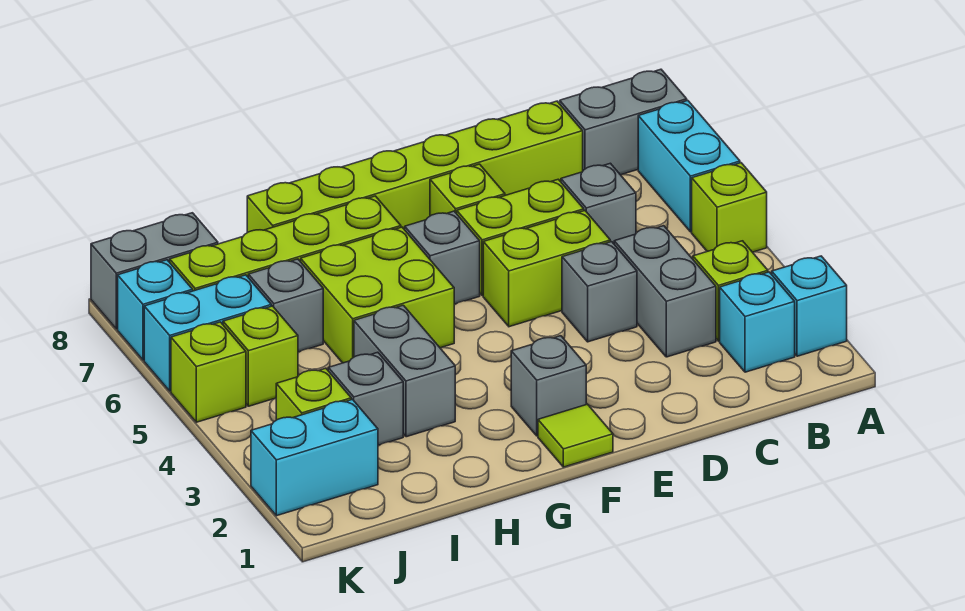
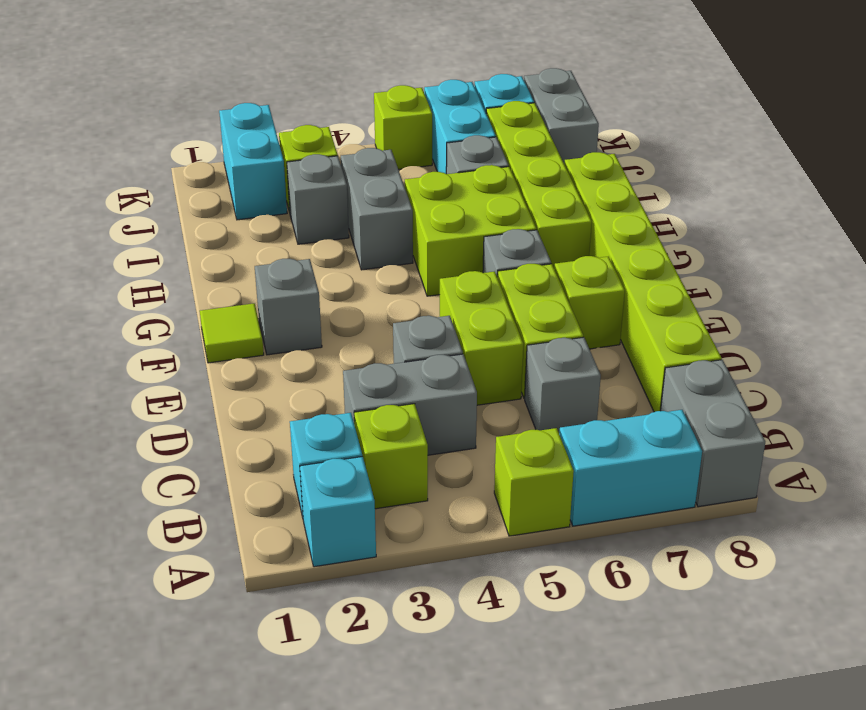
grey brick H3:H4 level 1 -> grey brick H4:I4 level 1
lime brick J5 level 1 -> none

